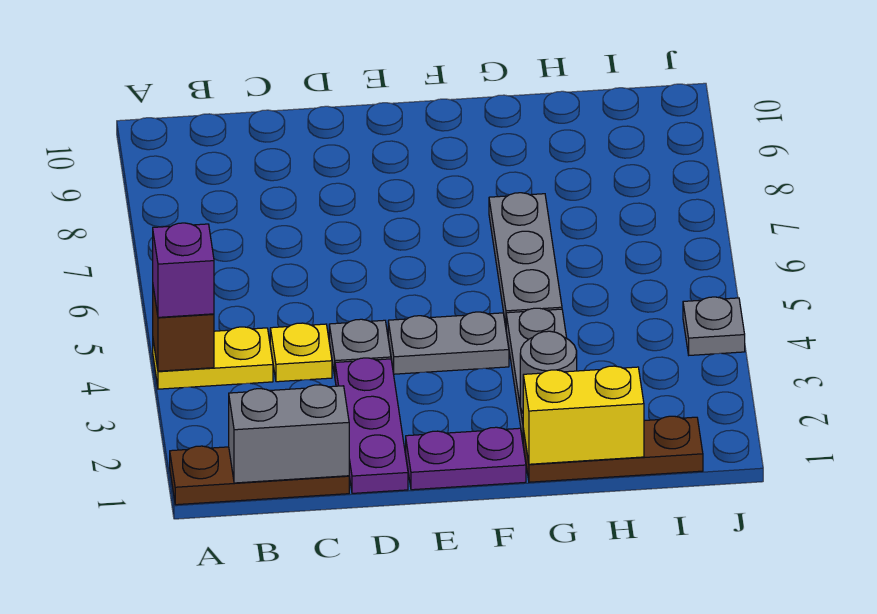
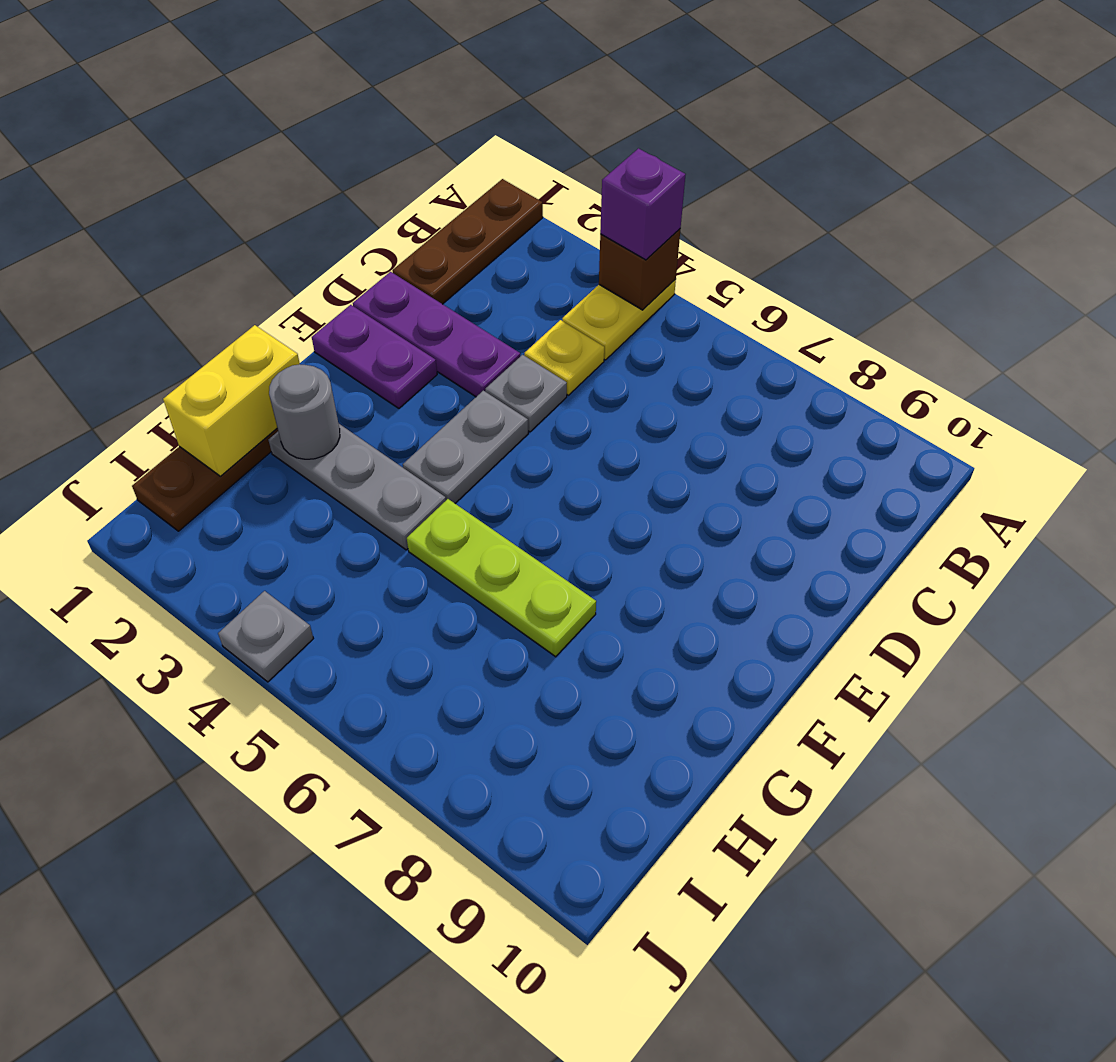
grey brick B1:C1 level 2 -> none
purple plate E1:F1 level 1 -> purple plate E1:E2 level 1
grey plate G5:G7 level 1 -> lime plate G5:G7 level 1

